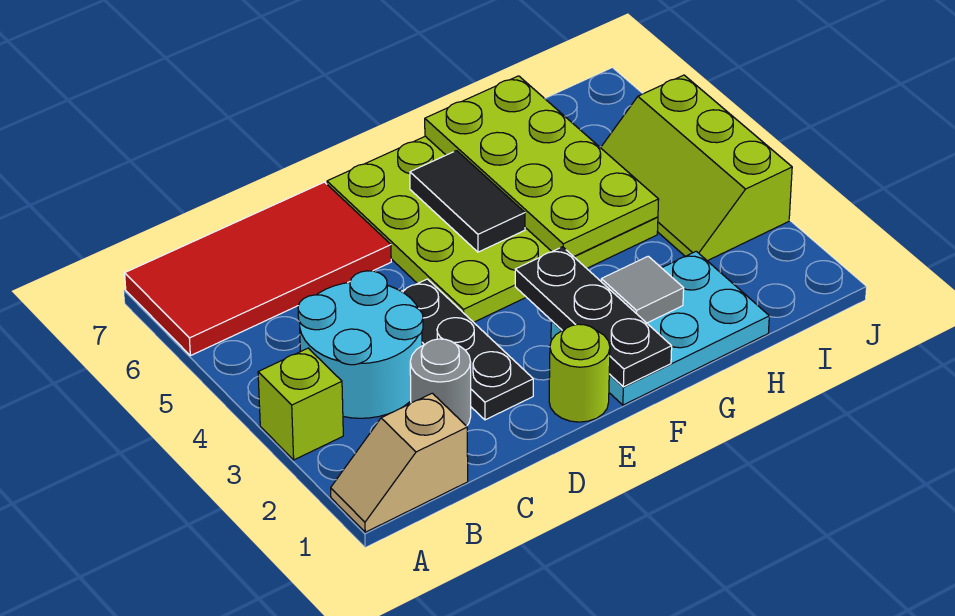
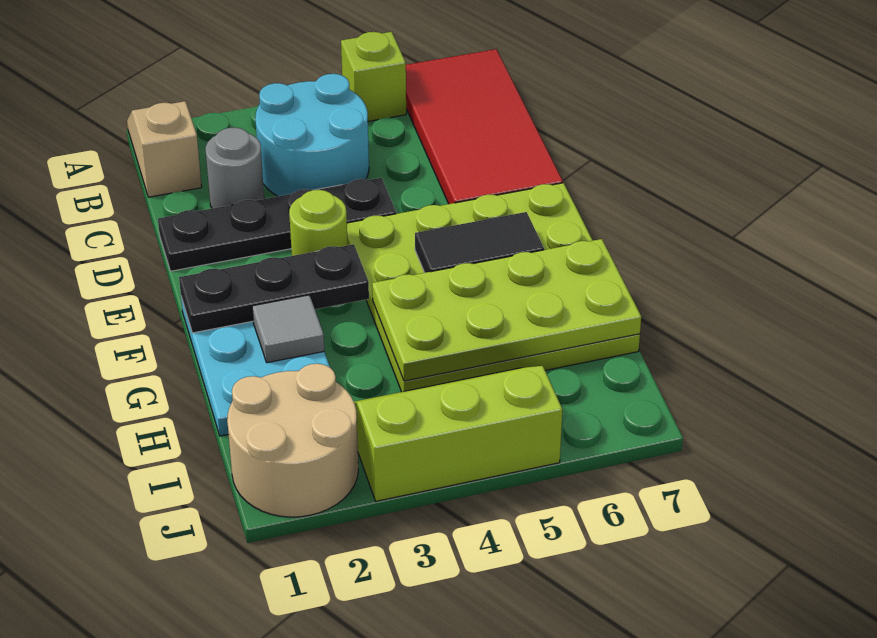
lime brick A3 level 1 -> lime brick A5 level 1
black plate D2:D4 level 1 -> black plate D1:D4 level 1
lime round brick E1 level 1 -> lime round brick E3 level 1
none -> tan round brick I1:J2 level 1

